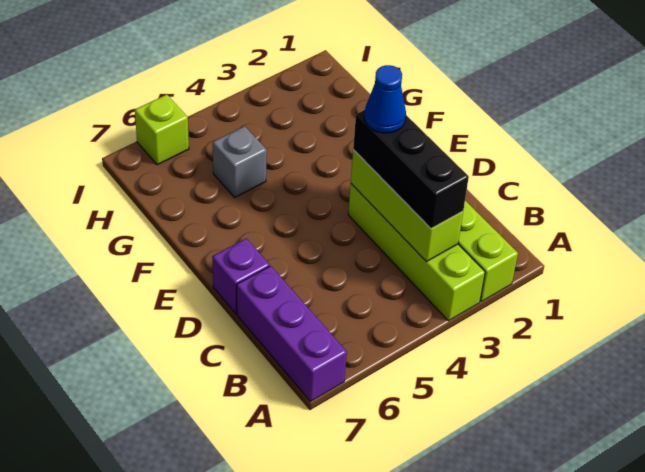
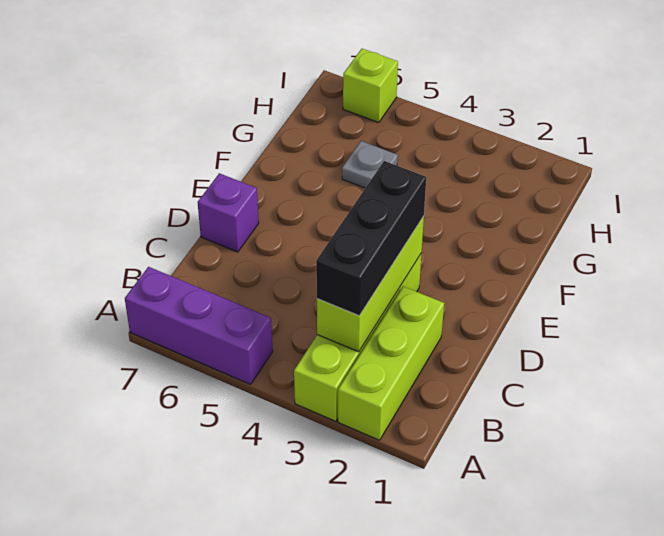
purple brick A7:C7 level 1 -> purple brick A5:A7 level 1
blue cone D3 level 4 -> none
grey brick G5 level 1 -> grey plate G5 level 1

